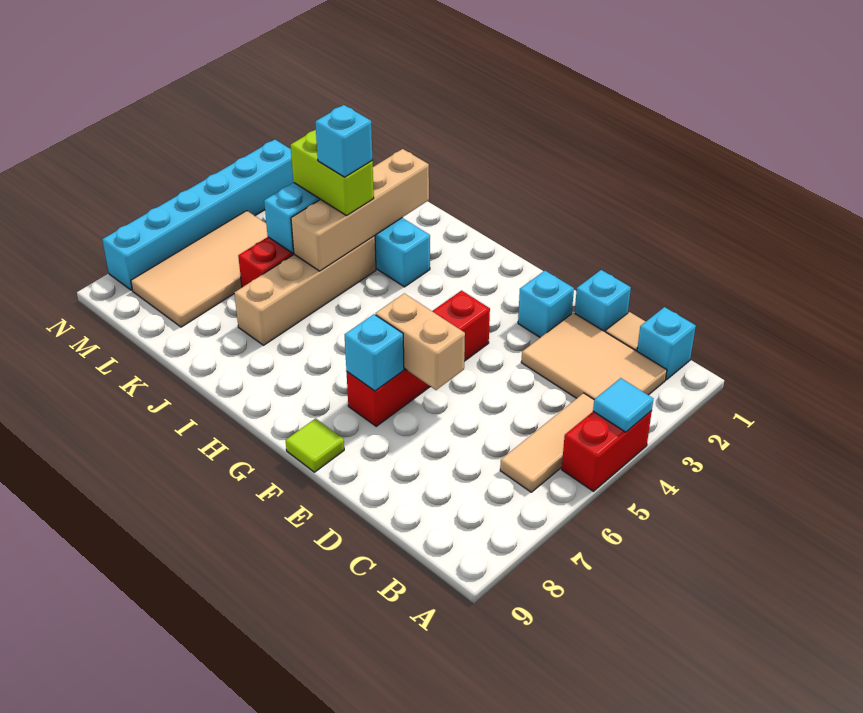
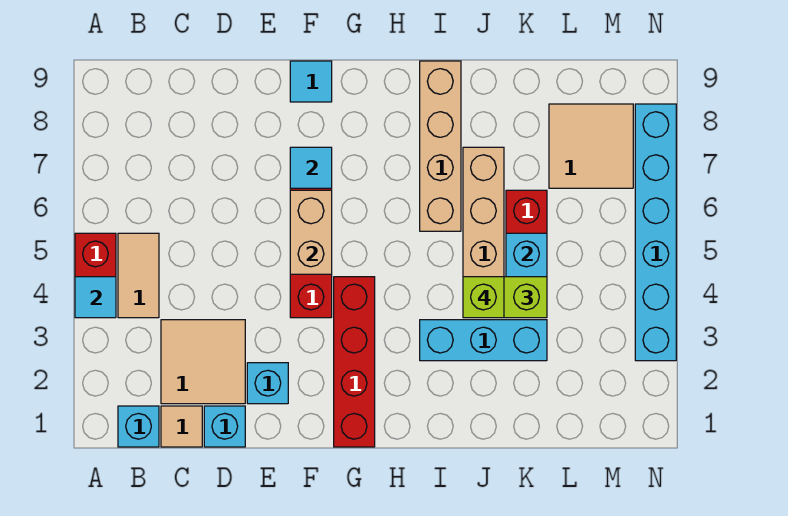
tan tile B2:D3 level 1 -> tan tile C2:D3 level 1
tan tile B4:B6 level 1 -> tan tile B4:B5 level 1
tan brick E6:F6 level 2 -> tan brick F5:F6 level 2
cyan brick F7 level 2 -> cyan tile F7 level 2
lime tile F9 level 1 -> cyan tile F9 level 1
none -> red brick G1:G4 level 1
tan brick J2:J5 level 2 -> tan brick I6:I9 level 1
cyan brick J4 level 4 -> lime brick J4 level 4
tan tile L5:M8 level 1 -> tan tile L7:M8 level 1

